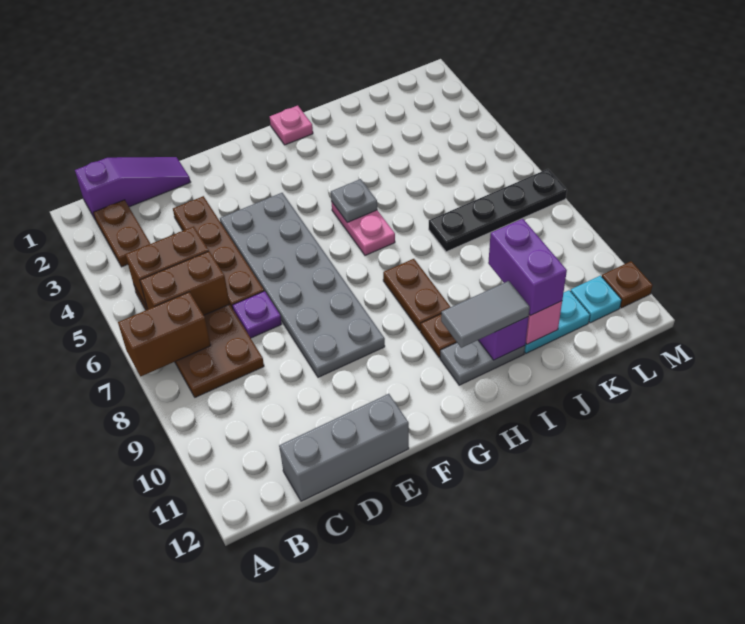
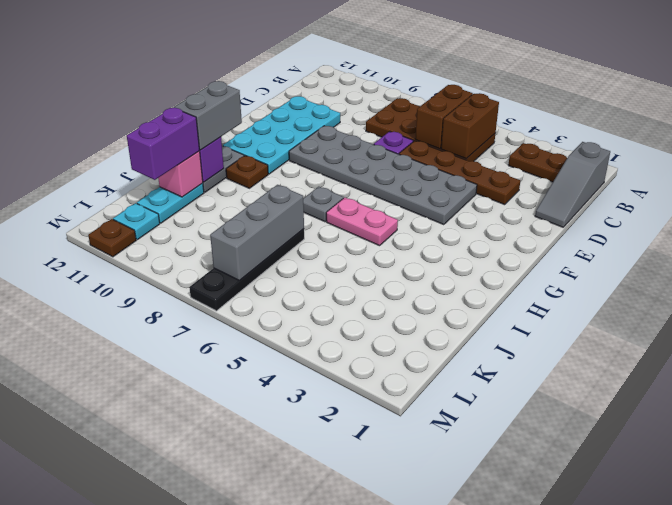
brown brick A7:B7 level 2 -> none
purple slope B1:D1 level 1 top B -> grey slope B1:D1 level 1 top B
grey brick C12:E12 level 1 -> grey brick J7:L7 level 2
none -> cyan plate D10:G11 level 1
pink plate H1 level 1 -> none
grey plate H5 level 2 -> grey plate H7 level 1
brown plate H8:H9 level 1 -> none
grey tile H11:I11 level 3 -> grey brick H11:I11 level 3
purple brick J10:J11 level 3 -> purple brick J11:K11 level 3

